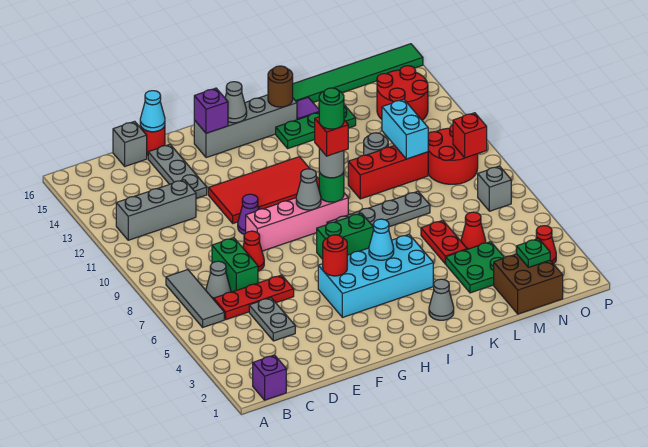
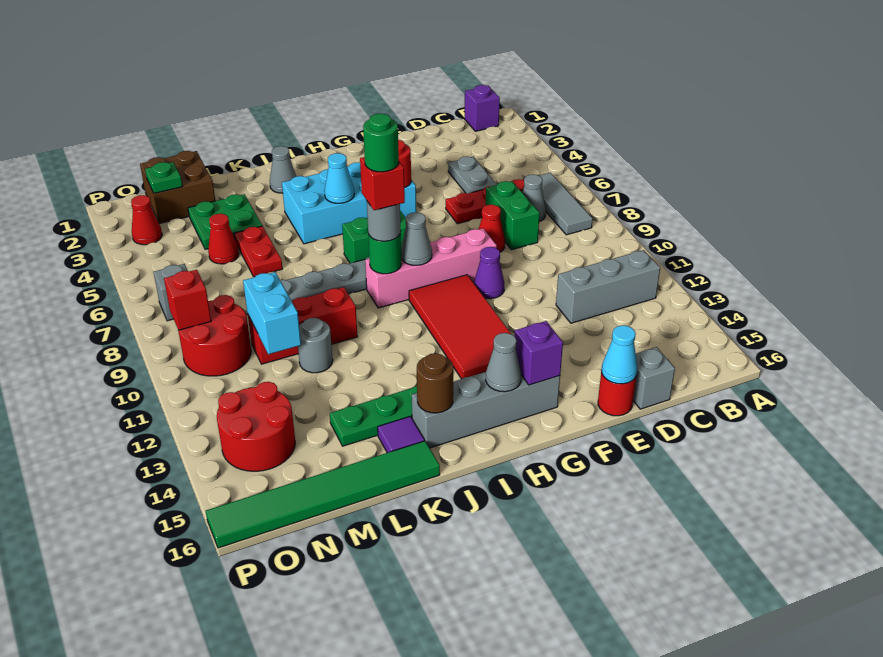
grey plate E13:E15 level 1 -> none
red tile F11:I12 level 1 -> red tile G10:H13 level 1

